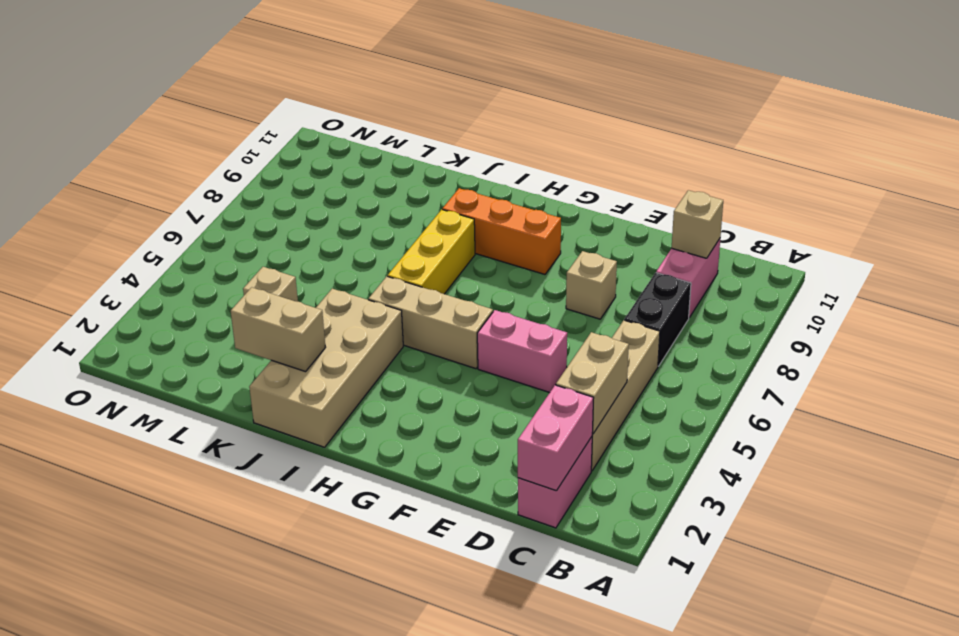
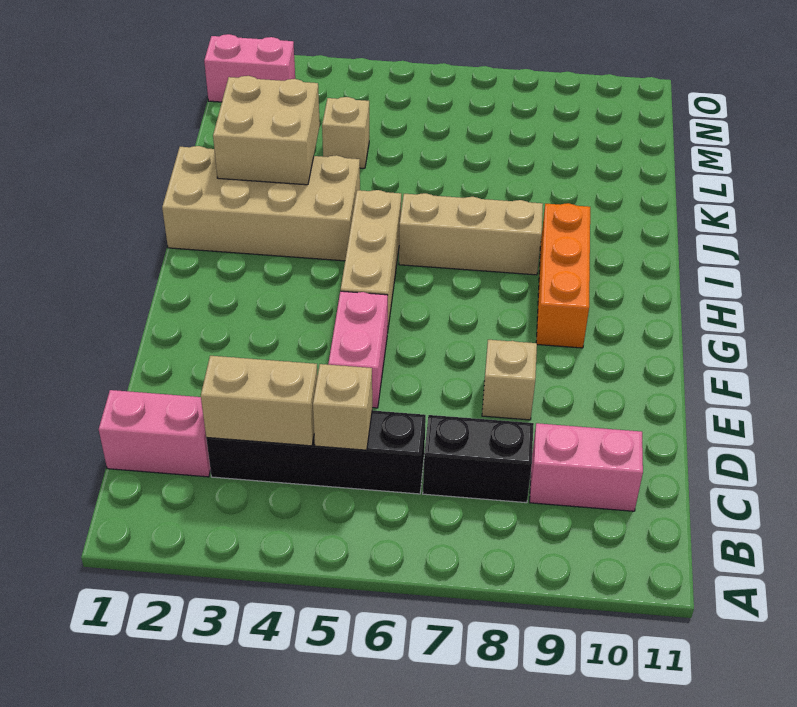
pink brick C1:C2 level 2 -> pink brick N1:N2 level 1
tan brick C3:C6 level 1 -> black brick C3:C6 level 1
tan brick C10 level 2 -> tan brick C5 level 2
yellow brick I6:I8 level 1 -> tan brick I6:I8 level 1
tan brick J2:K2 level 2 -> tan brick J2:K3 level 2

